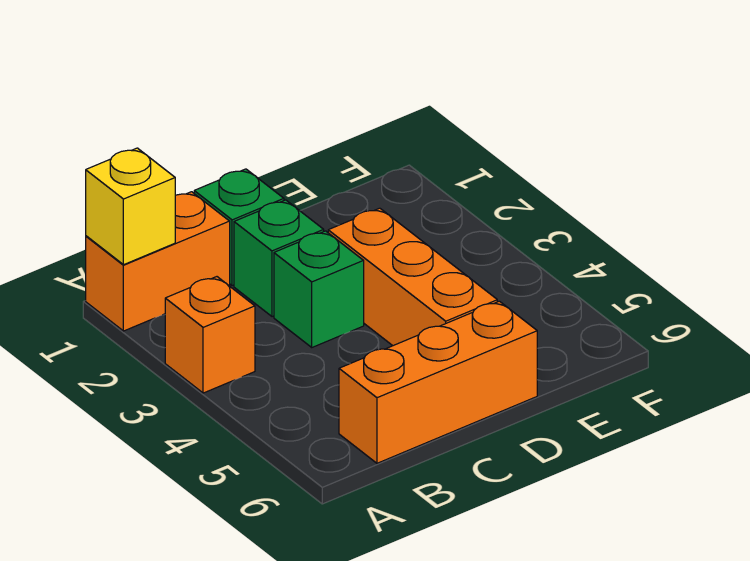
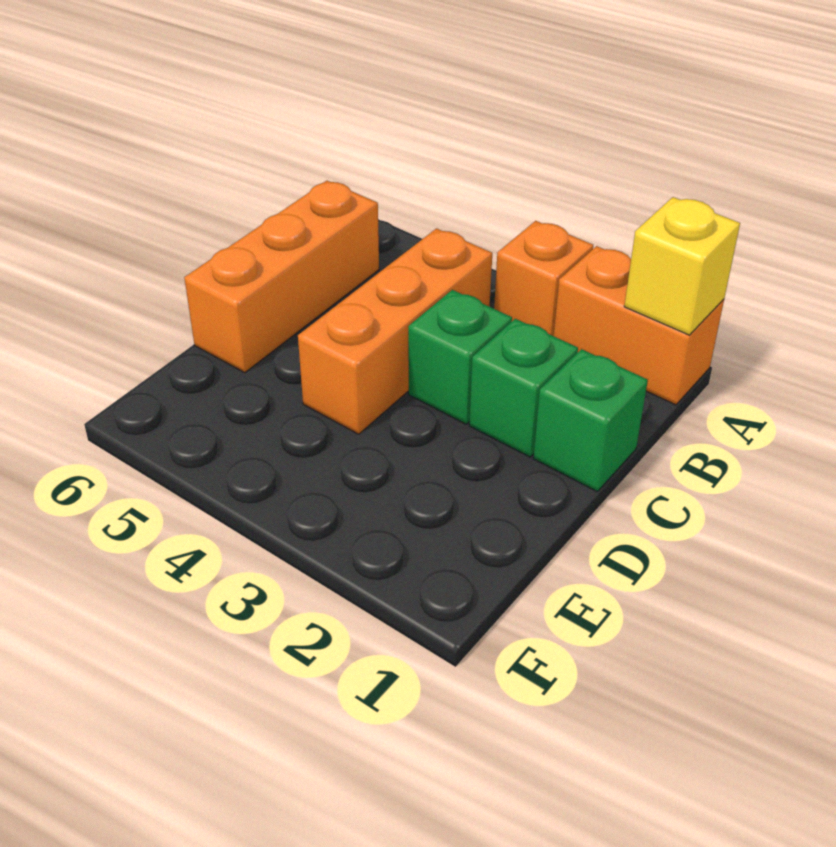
orange brick A1:B1 level 1 -> orange brick A1:A2 level 1
orange brick D3:D5 level 1 -> orange brick B4:D4 level 1

